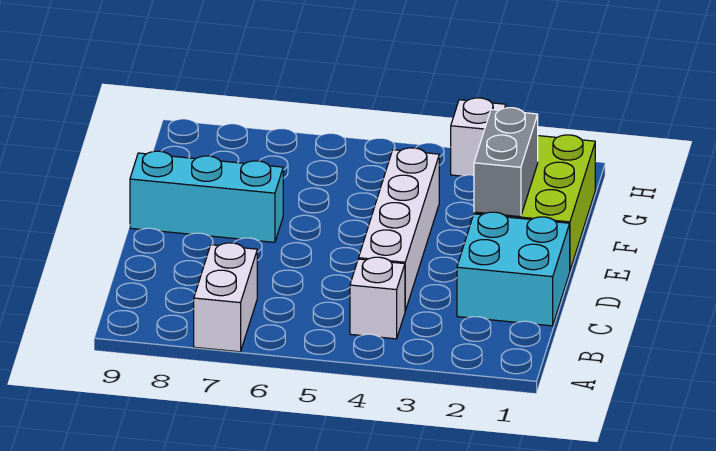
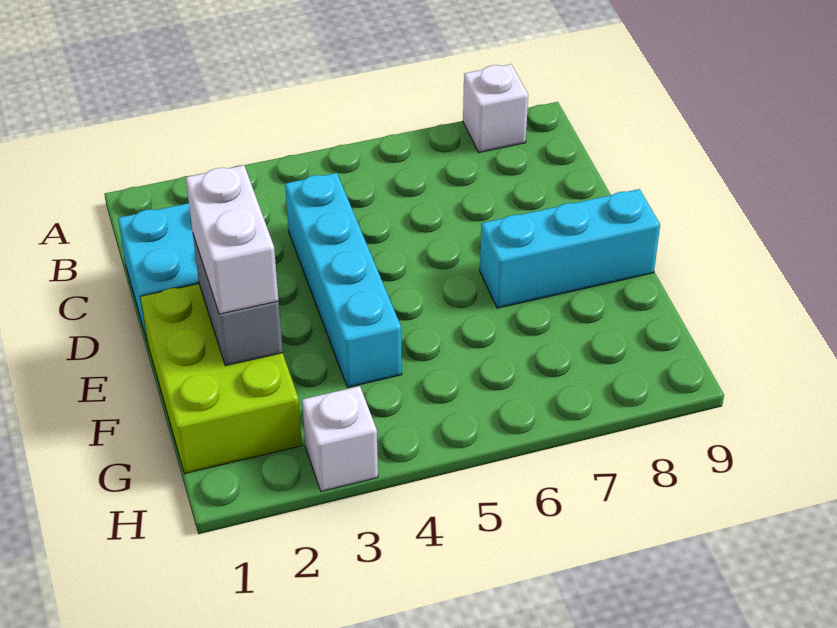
white brick A7:B7 level 1 -> white brick E2:F2 level 3
white brick B4 level 1 -> white brick A8 level 1
white brick C4:F4 level 1 -> cyan brick C4:F4 level 1

